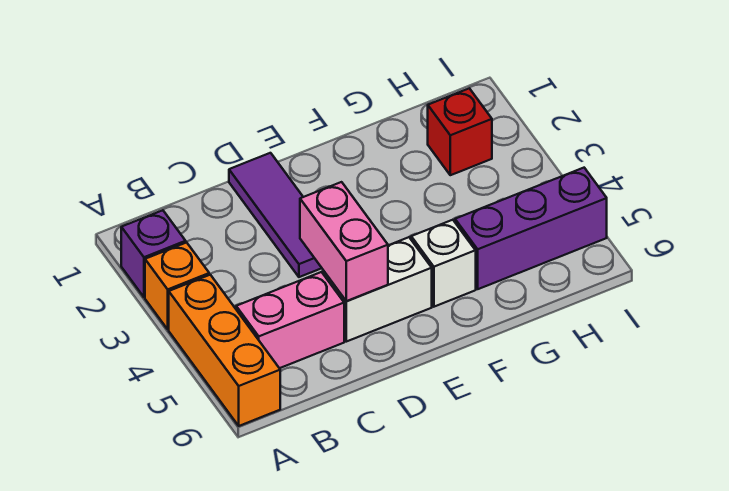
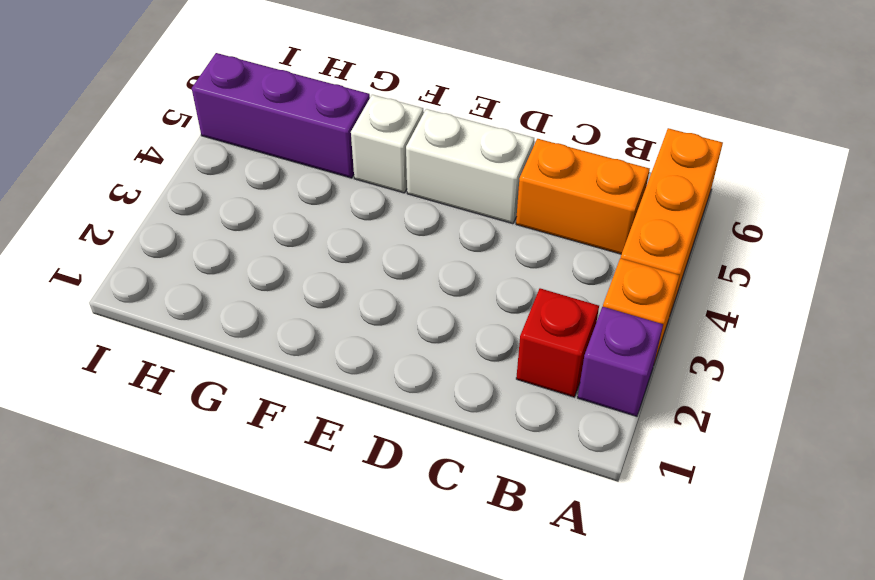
pink brick B5:C5 level 1 -> orange brick B5:C5 level 1
purple tile D1:D3 level 1 -> none
pink brick D4:D5 level 2 -> none
red brick H2 level 1 -> red brick B2 level 1

